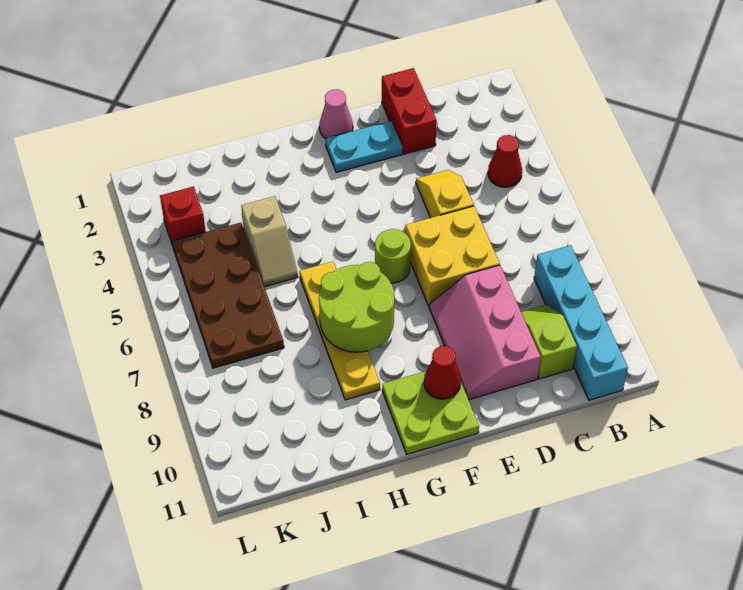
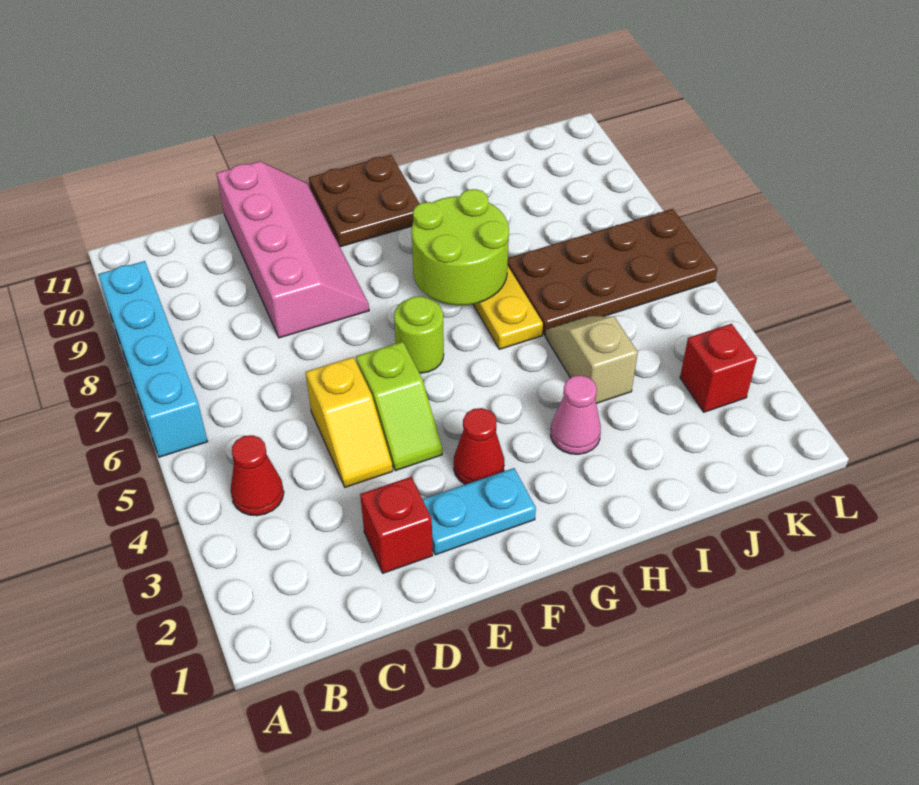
cyan brick B8:B11 level 1 -> cyan brick A6:A9 level 1
lime slope C9:C10 level 1 top 10 -> lime slope E4:E5 level 1 top 5
red brick D1:D2 level 1 -> red brick D2 level 1
yellow brick D6:E7 level 1 -> none
pink slope D8:E10 level 1 top D -> pink slope D8:E11 level 1 top D
pink cone F1 level 1 -> pink cone H3 level 1
lime plate F10:G11 level 1 -> brown plate F10:G11 level 1
red cone F10 level 2 -> red cone F3 level 1
brown plate J4:K7 level 1 -> brown plate I6:L7 level 1

